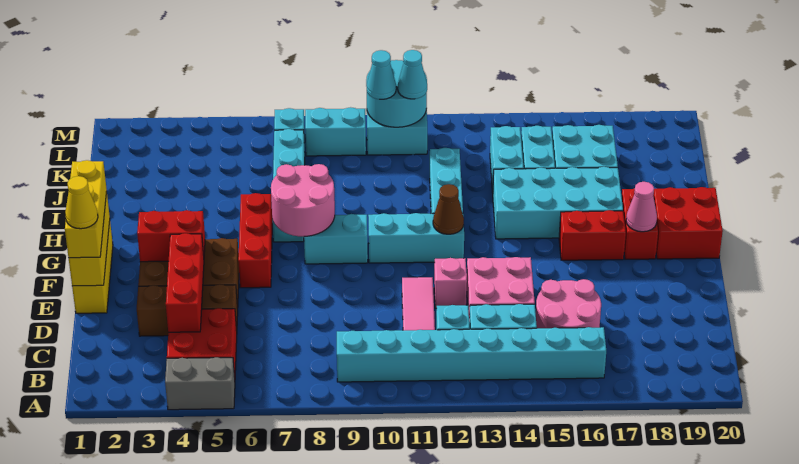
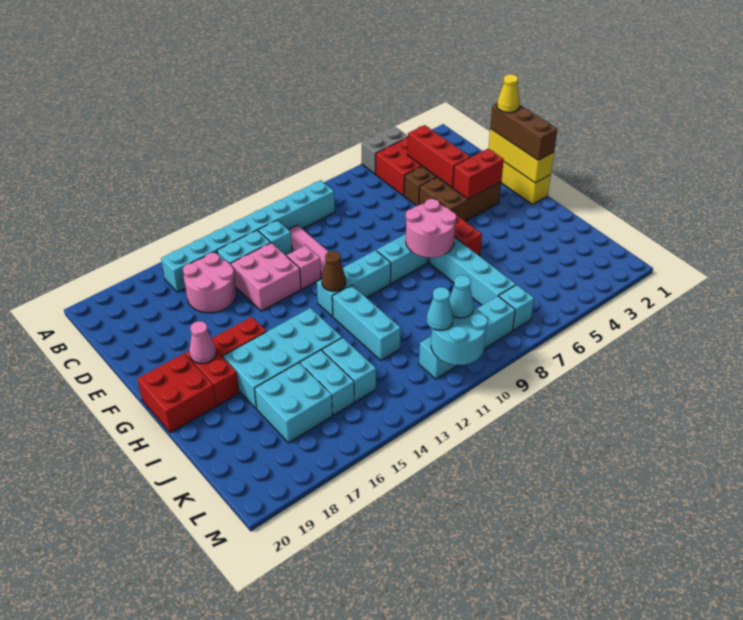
yellow brick E1:G1 level 3 -> brown brick E1:G1 level 3

